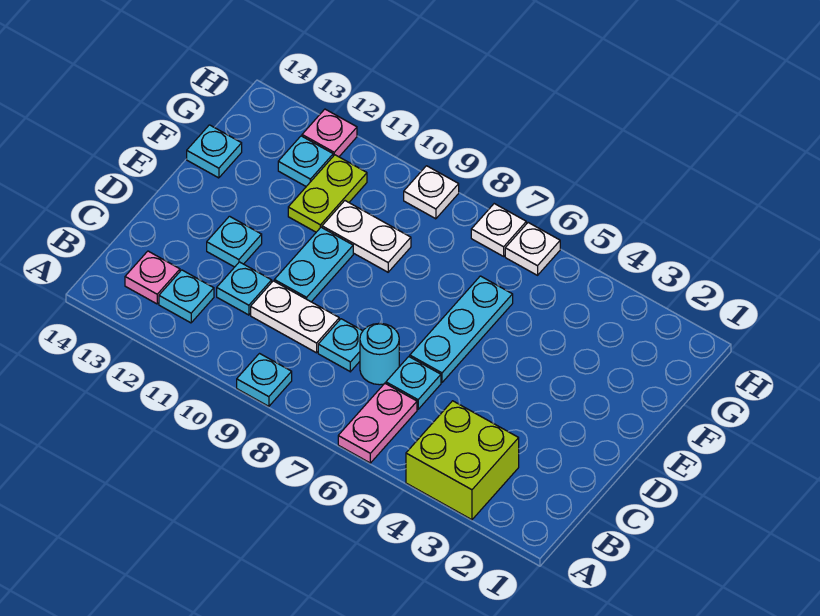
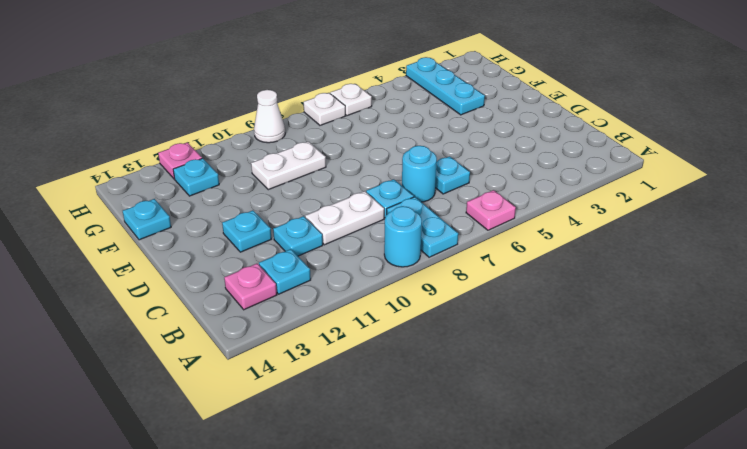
lime brick A3:B4 level 1 -> none
pink plate A6:B6 level 1 -> pink plate A6 level 1
cyan plate A9 level 1 -> cyan round brick A9 level 1
cyan plate D6:F6 level 1 -> cyan plate F3:H3 level 1
cyan plate D10:E10 level 1 -> cyan plate A8:B8 level 1
lime plate F11:G11 level 1 -> none
white plate H9 level 1 -> white cone H9 level 1

